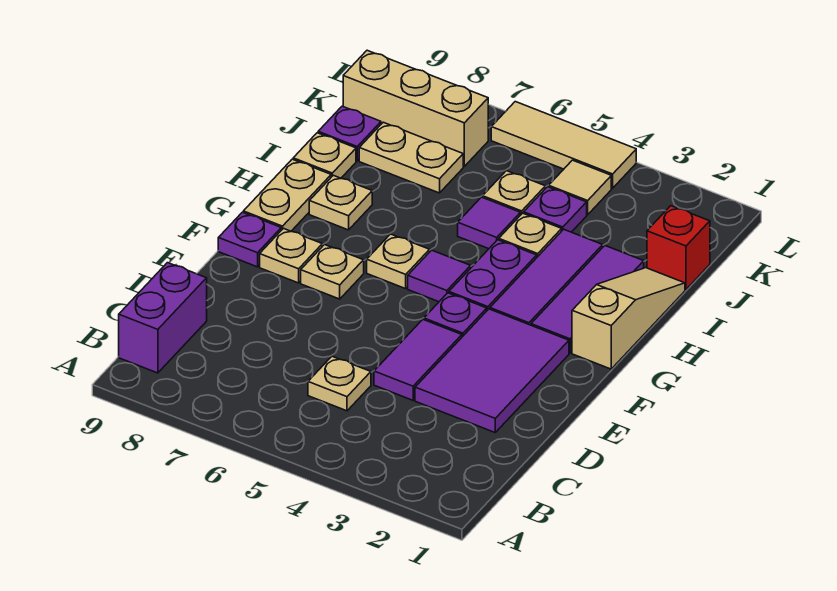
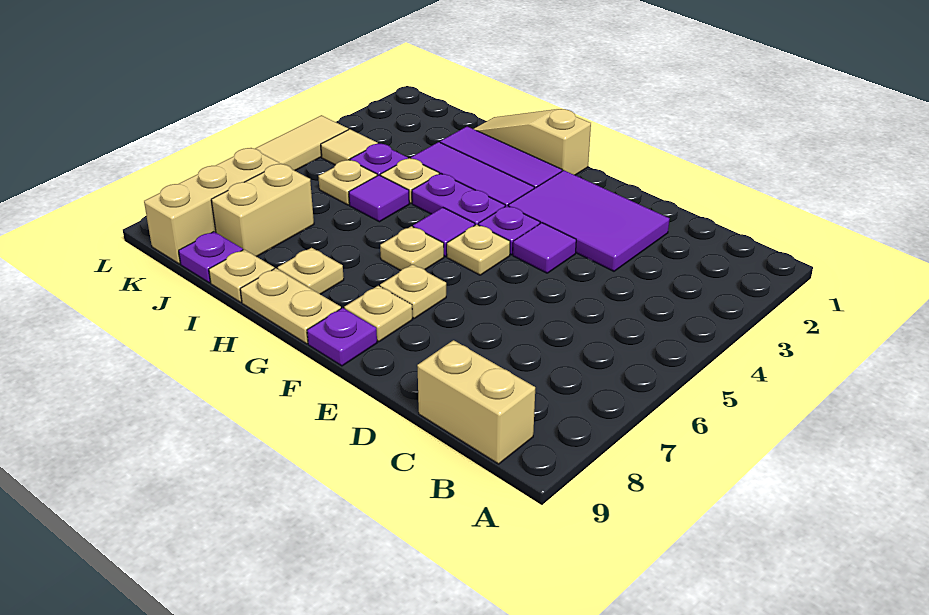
purple brick B9:C9 level 1 -> tan brick B9:C9 level 1
tan plate C5 level 1 -> tan plate F5 level 1
purple tile D4:E4 level 1 -> purple tile E4 level 1
red brick J1 level 1 -> none
tan plate J7:J8 level 1 -> tan brick J7:J8 level 1

